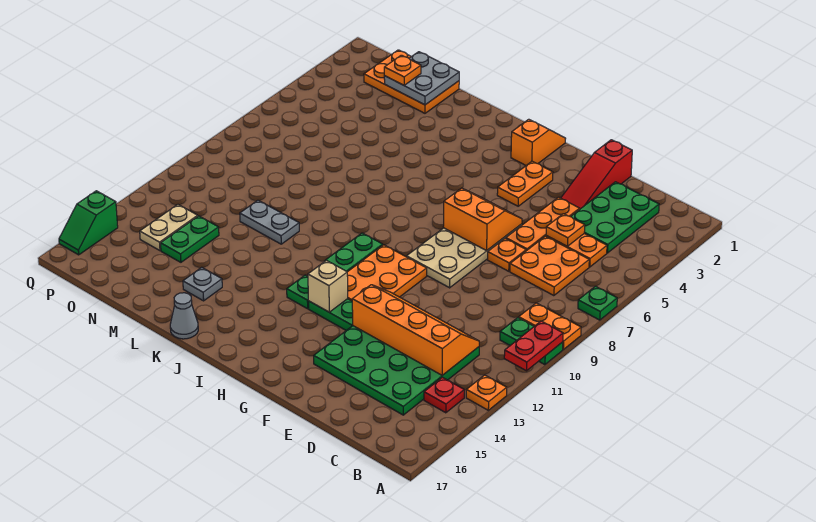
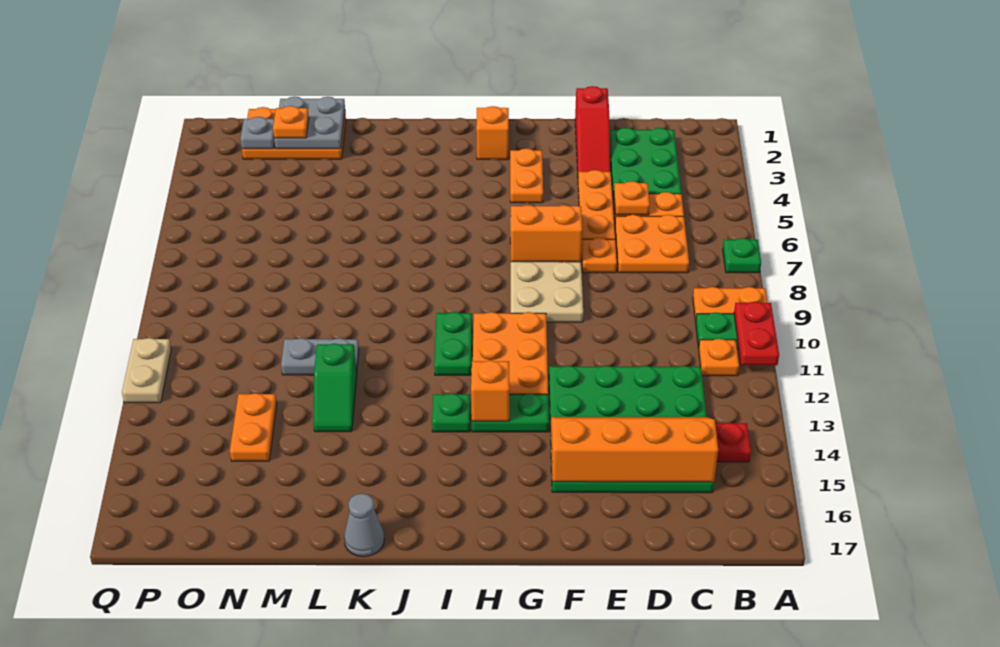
orange plate A13 level 1 -> orange plate B11 level 1
orange slope C12:F13 level 2 top 13 -> orange slope C14:F15 level 2 top 15
tan brick H13 level 2 -> orange brick H13 level 2
grey plate L15 level 1 -> grey plate O2 level 2
green plate N13:N14 level 1 -> orange plate N13:N14 level 1
tan plate O13:O14 level 1 -> tan plate Q11:Q12 level 1
green slope Q15:Q16 level 1 top 15 -> green slope L12:L13 level 1 top 12

